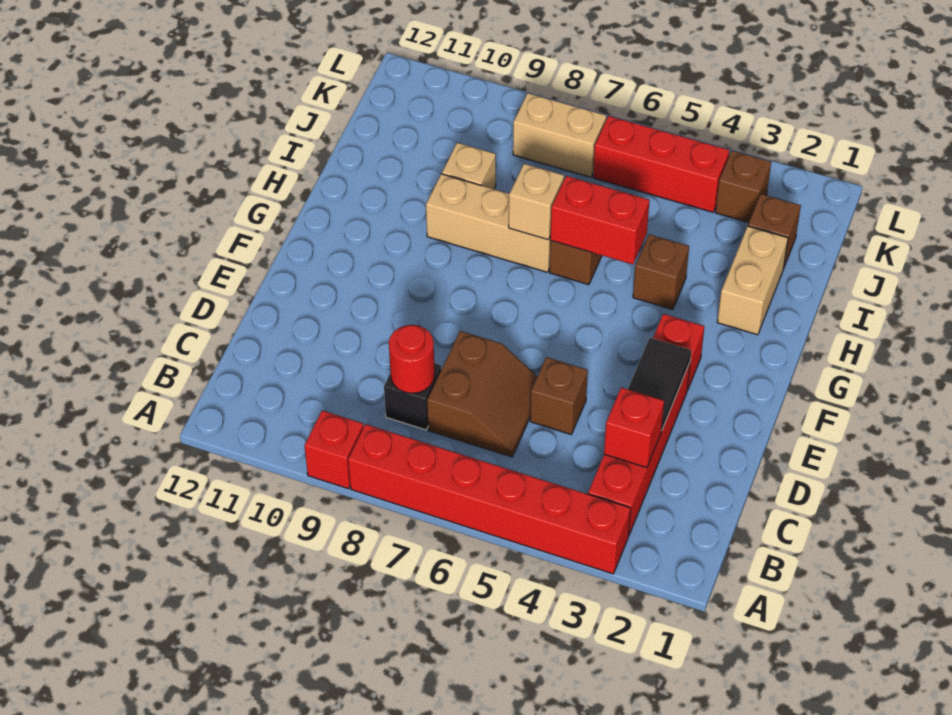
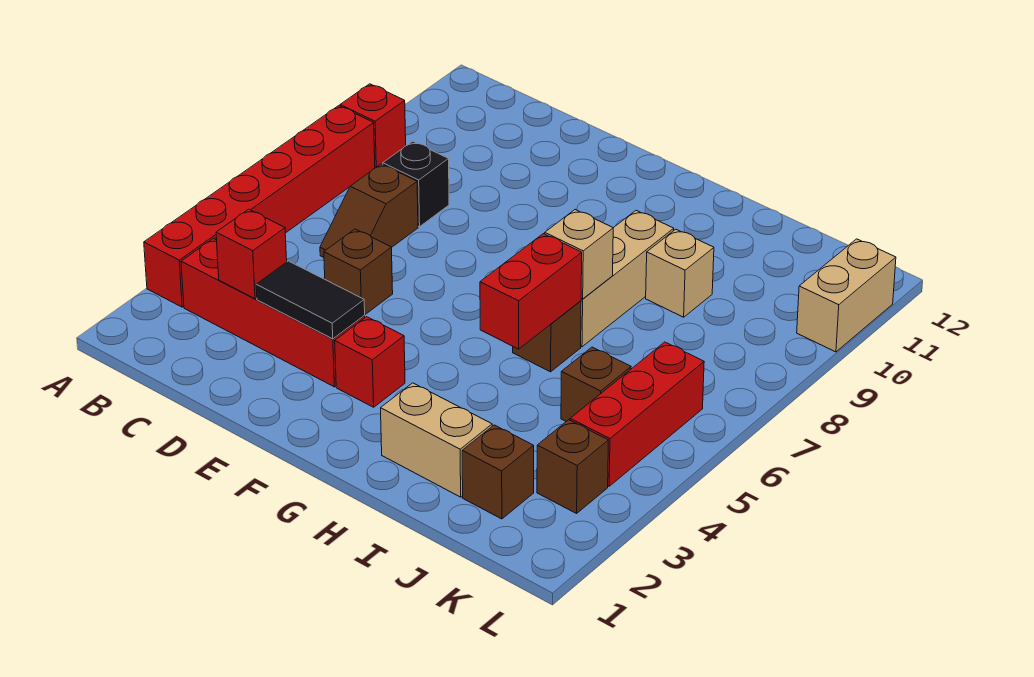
brown slope C6:D7 level 1 top 7 -> brown slope C6:C7 level 1 top 7
red round brick C8 level 2 -> none
brown brick H4 level 1 -> brown brick J5 level 1
tan brick K7:K8 level 1 -> tan brick L10:L11 level 1

